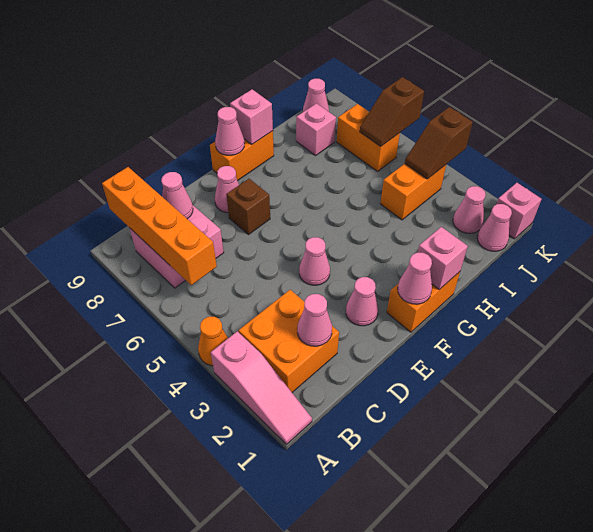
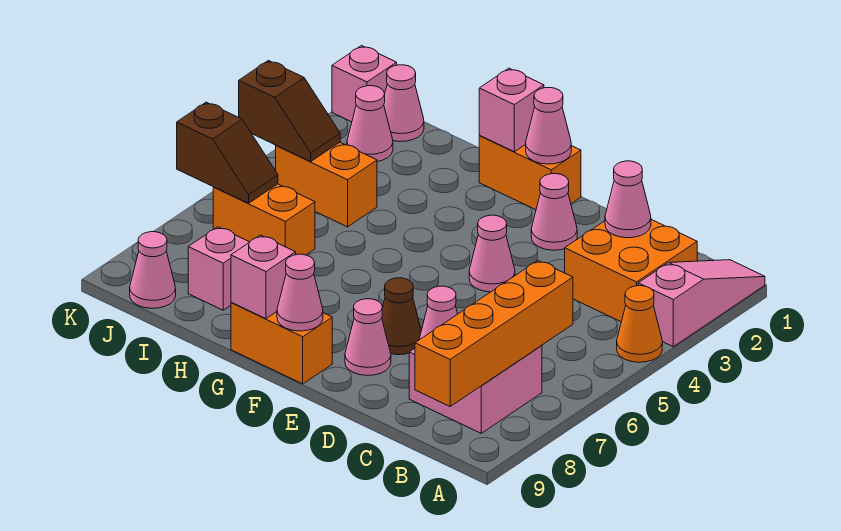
brown brick E7 level 1 -> brown cone E7 level 1
orange brick J6:J7 level 1 -> orange brick I6:J6 level 1

